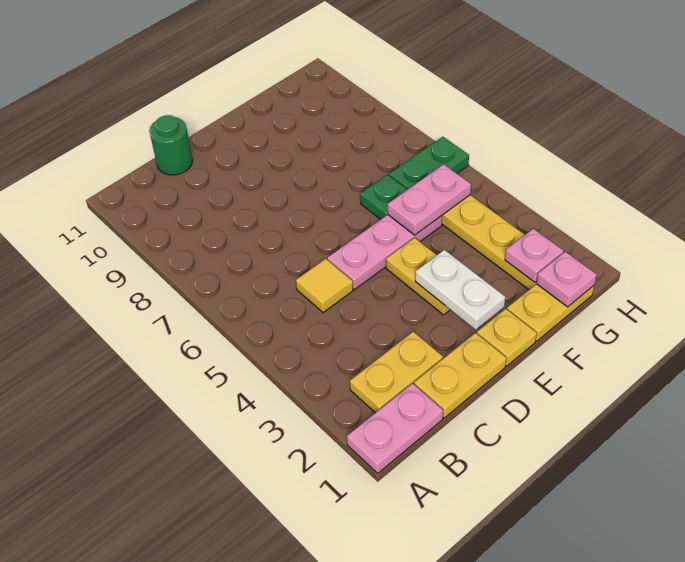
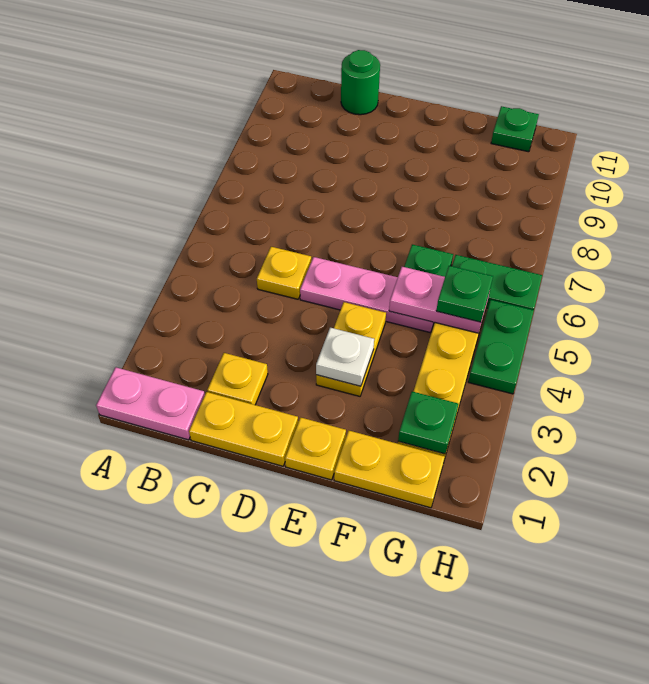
yellow plate B2:C2 level 1 -> yellow plate C2 level 1
yellow tile C5 level 1 -> yellow plate C5 level 1
white plate E2:E3 level 2 -> white plate E3 level 2
pink plate G1 level 2 -> none
pink plate G2 level 2 -> green plate G2 level 2
none -> green plate G5 level 3
none -> green plate G11 level 1
none -> green plate H4:H5 level 1

